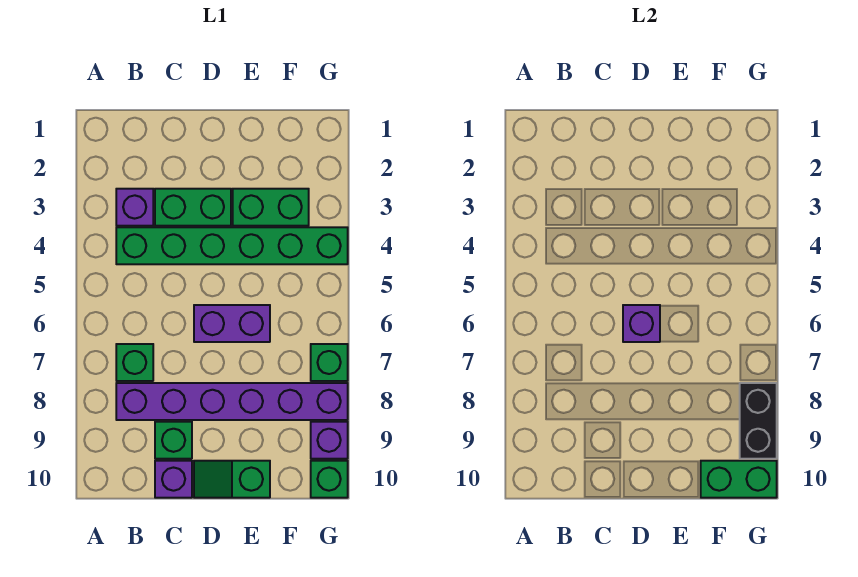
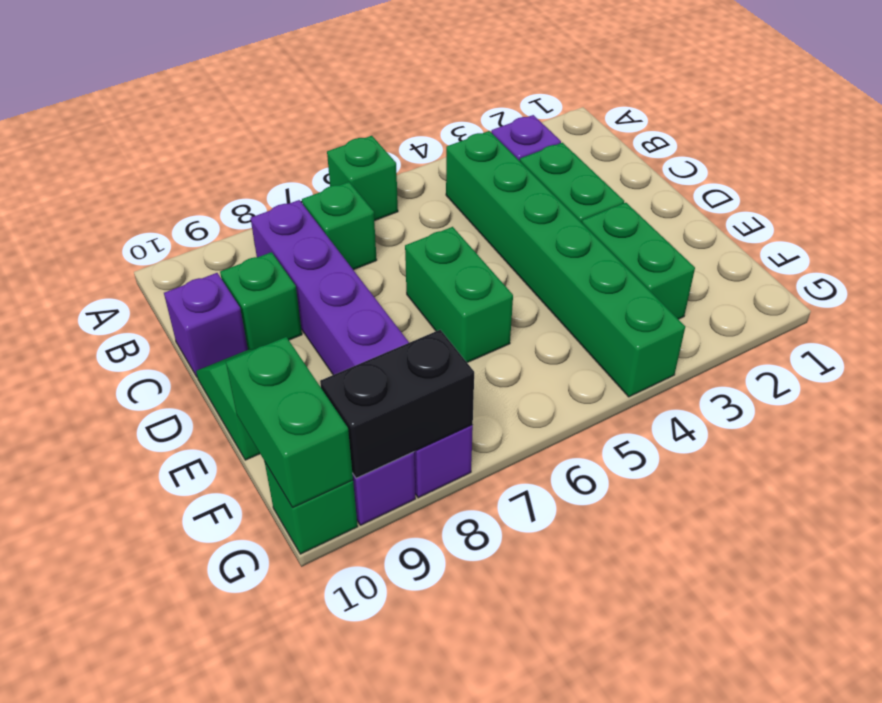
purple brick D6:E6 level 1 -> green brick D6:E6 level 1
purple brick D6 level 2 -> none
green brick G7 level 1 -> green brick A6 level 1

